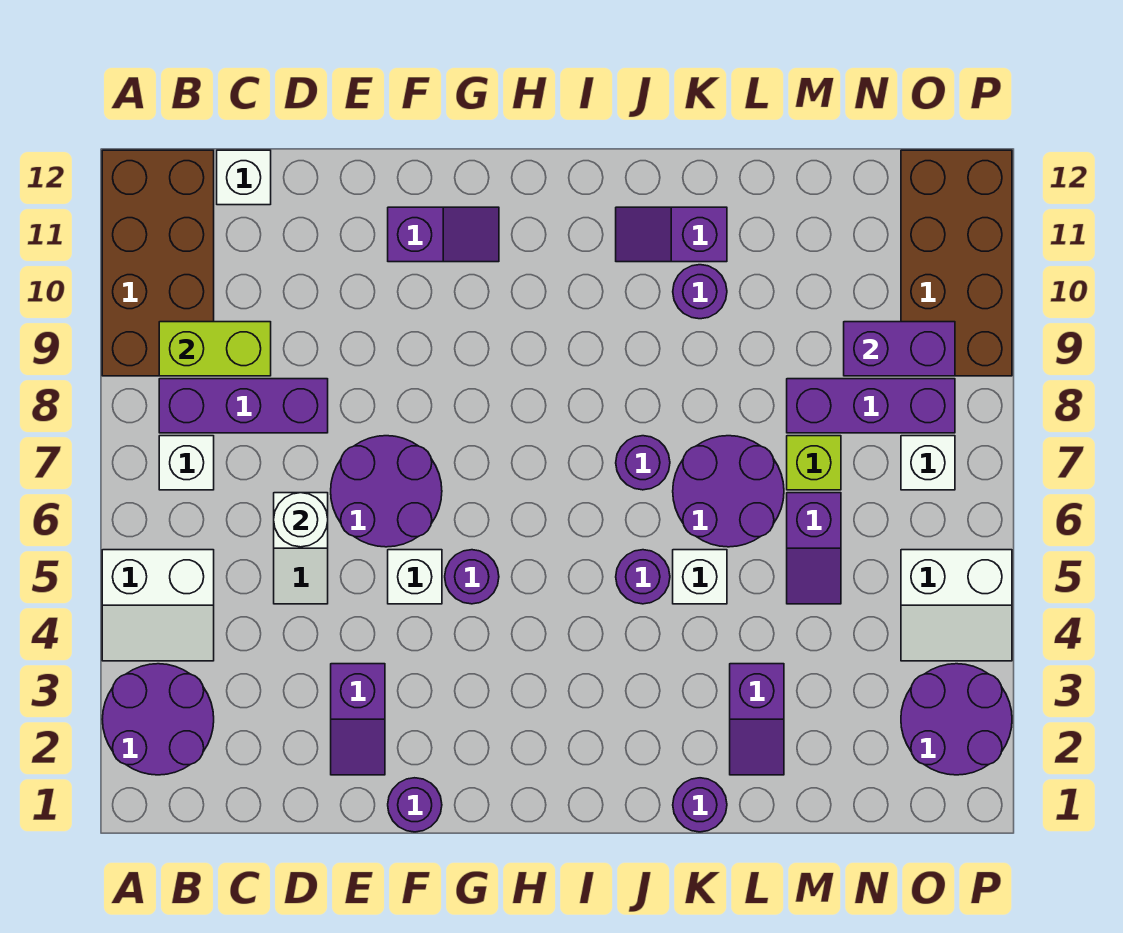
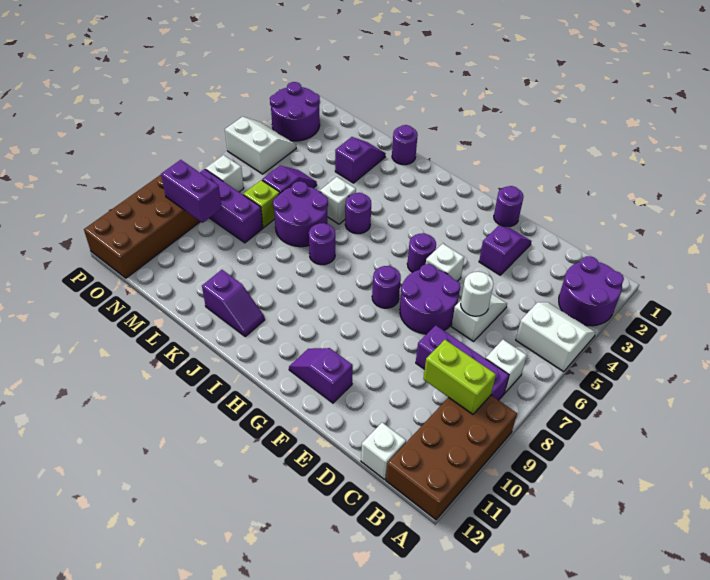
purple round brick K10 level 1 -> purple round brick G7 level 1

